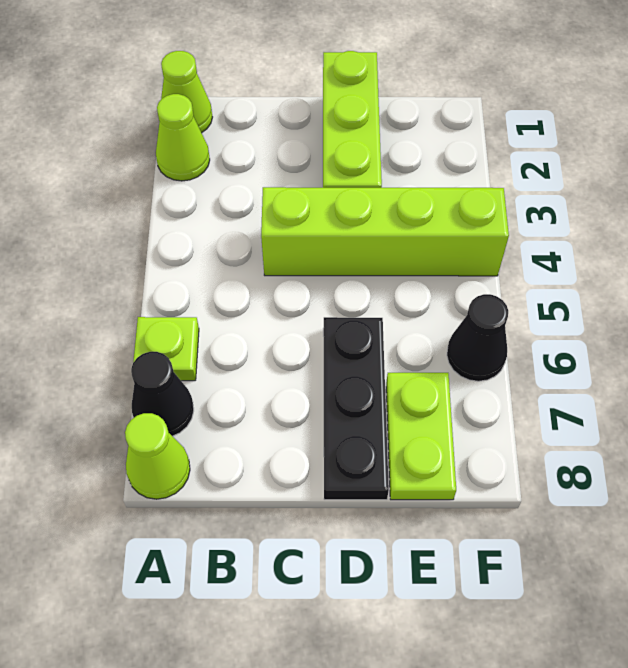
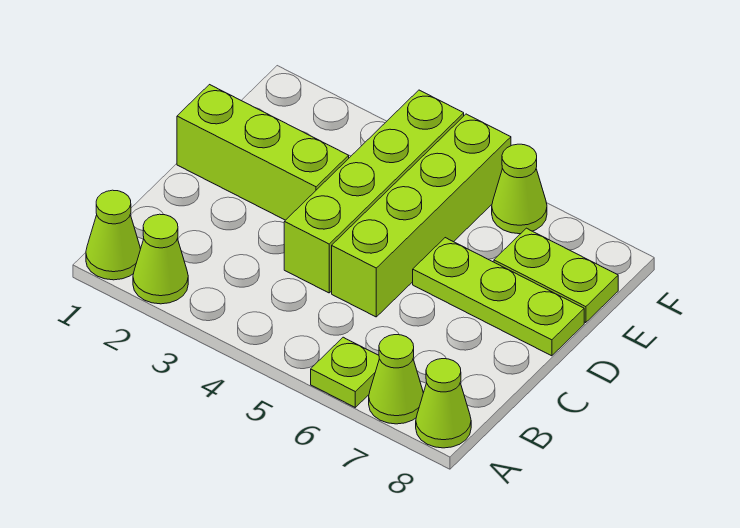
black cone A7 level 1 -> lime cone A7 level 1
none -> lime brick C5:F5 level 1
black plate D6:D8 level 1 -> lime plate D6:D8 level 1
black cone F6 level 1 -> lime cone F6 level 1

